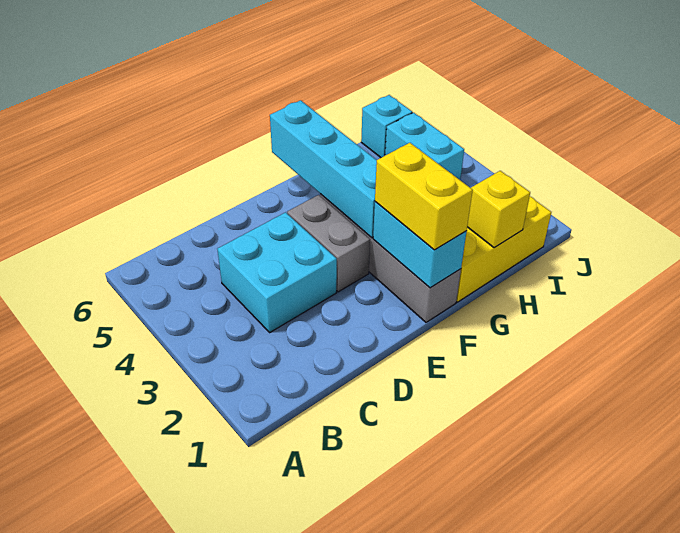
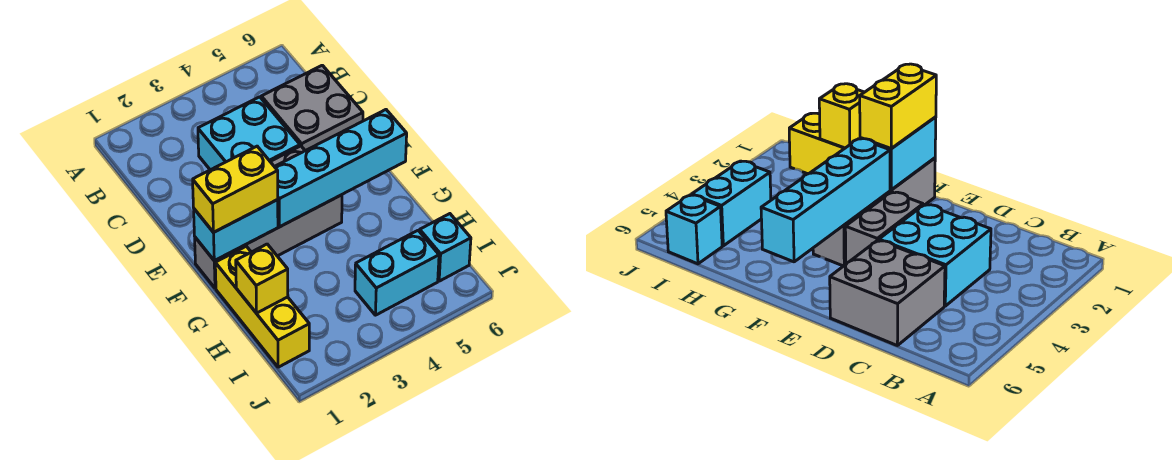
none -> grey brick C5:D6 level 1

